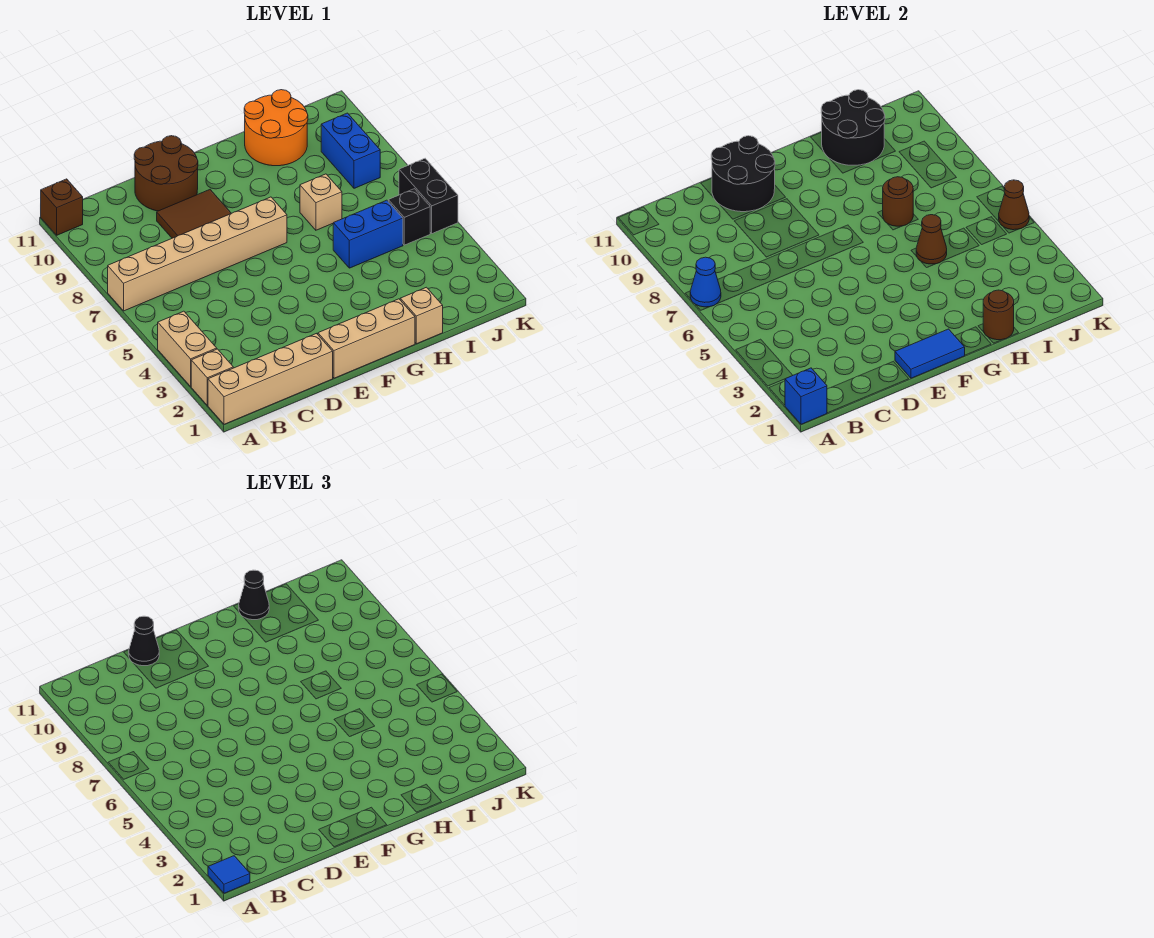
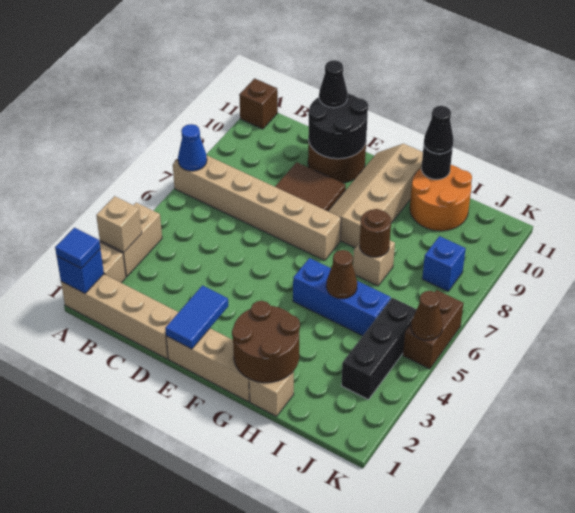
none -> tan brick A3 level 2
blue tile E1:F1 level 2 -> blue tile E1:E2 level 2
none -> tan slope F8:G11 level 1 top G
brown round brick H1 level 2 -> brown round brick G1:H2 level 2
blue brick H5:I5 level 1 -> blue brick G5:I5 level 1
black round brick H10:I11 level 2 -> black round brick H11 level 2
black brick J5 level 1 -> black brick J3:J5 level 1
blue brick J8:J9 level 1 -> blue brick J8 level 1
black brick K5:K6 level 1 -> brown brick K5:K6 level 1

